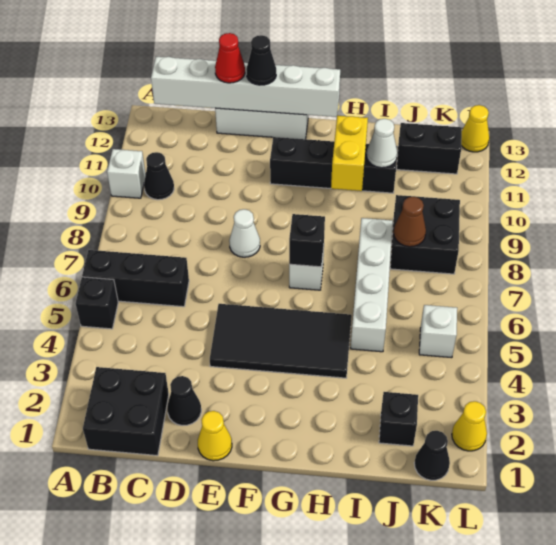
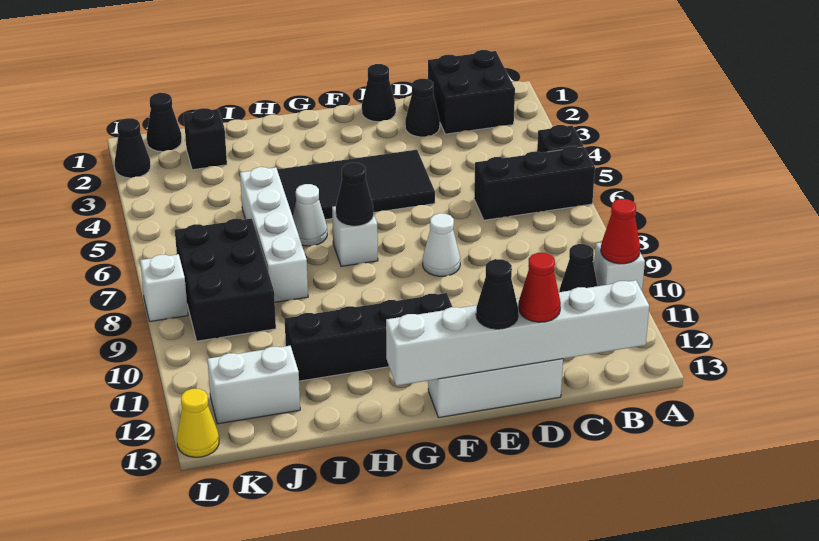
none -> red cone A10 level 2
yellow cone E1 level 1 -> black cone E1 level 1
black brick G7 level 2 -> black cone G7 level 2
yellow brick H10:H11 level 2 -> none
white cone I11 level 2 -> white cone H6 level 1
black brick J8:K9 level 1 -> black brick J7:K9 level 1
brown cone J8 level 2 -> none
black brick J12:K12 level 1 -> white brick J12:K12 level 1
white brick K5 level 1 -> white brick L8 level 1
yellow cone L2 level 1 -> black cone L2 level 1

